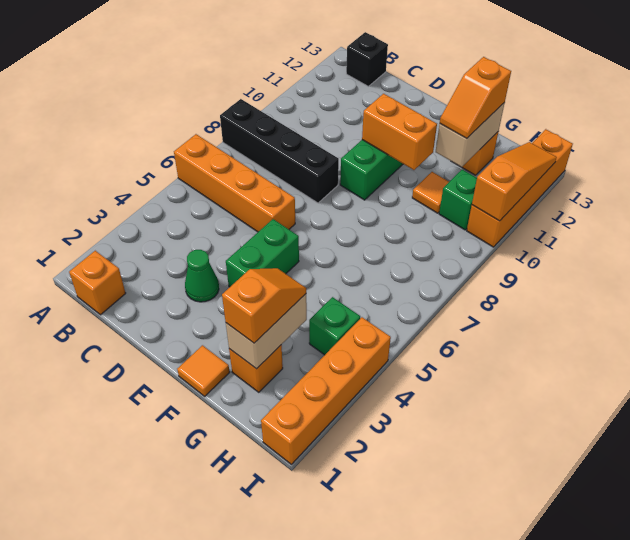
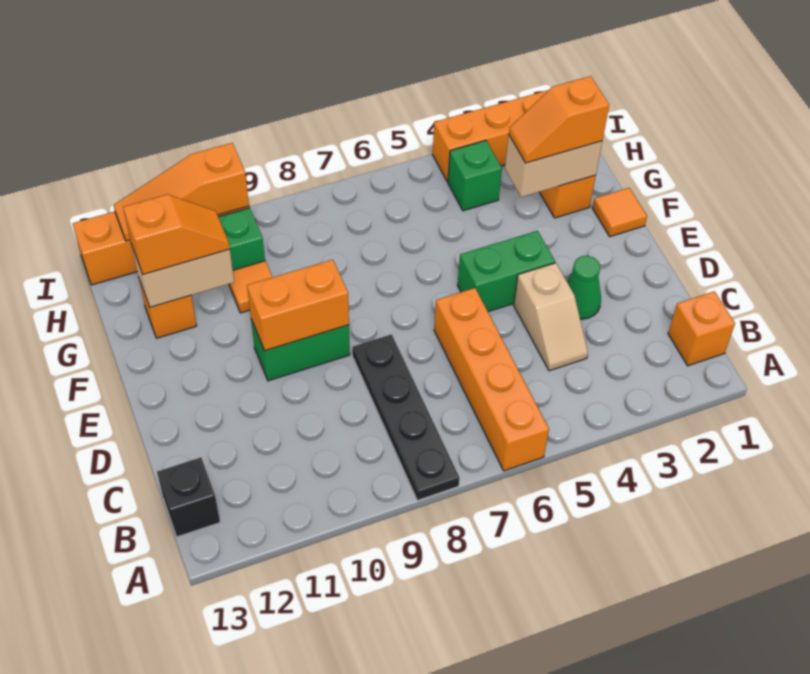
black brick A8:D8 level 1 -> black plate A8:D8 level 1
none -> tan slope C4:D4 level 1 top D
orange brick E10:F10 level 2 -> orange brick E9:E10 level 2

